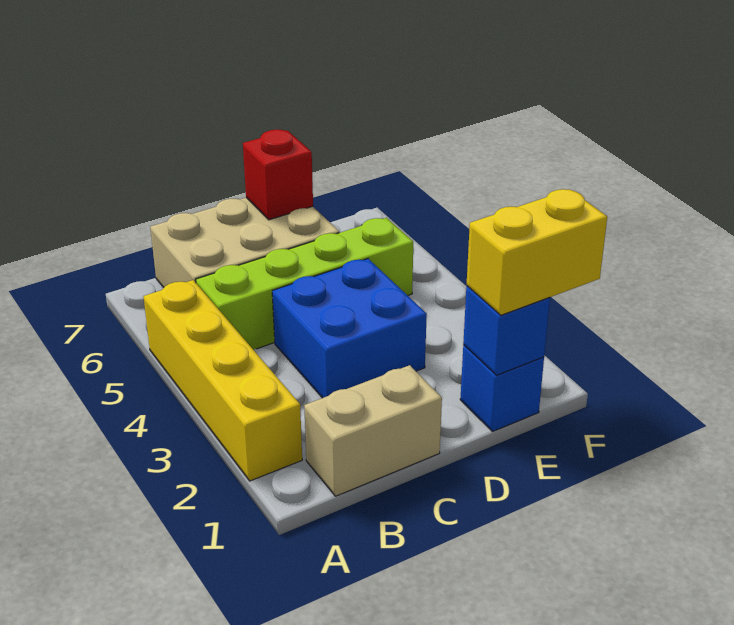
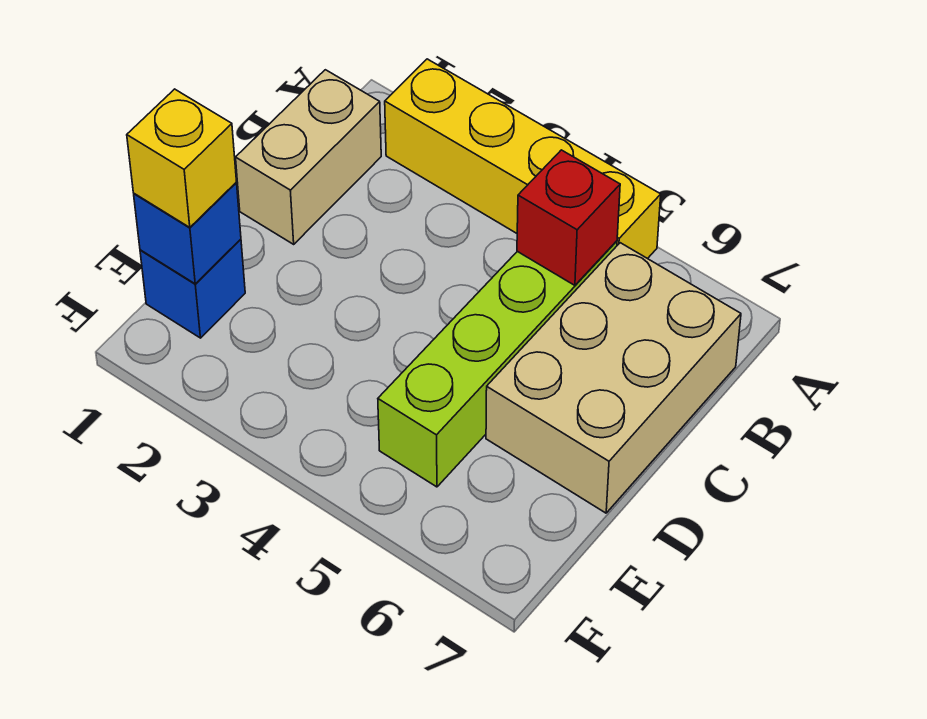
blue brick C3:D4 level 1 -> none
red brick D7 level 2 -> red brick B5 level 2
yellow brick E1:F1 level 3 -> yellow brick E1 level 3

